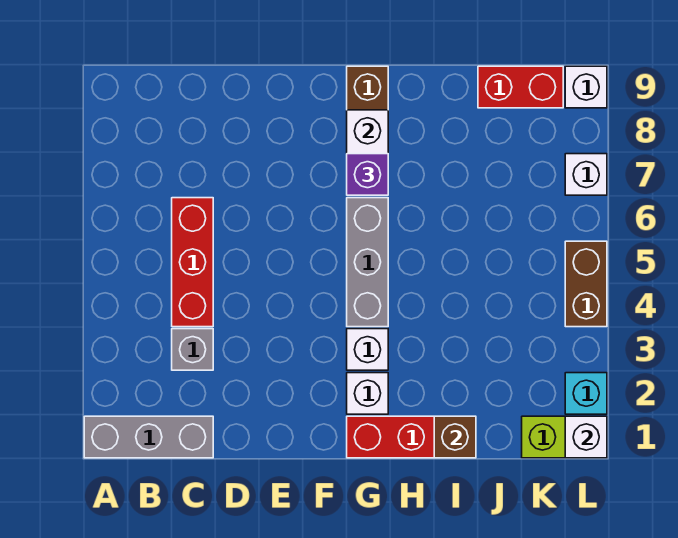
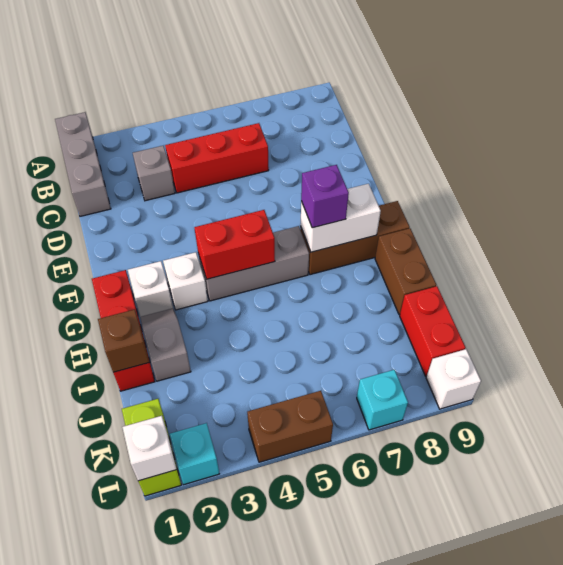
none -> red brick G4:G5 level 2
none -> grey slope H2:I2 level 1 top I
none -> brown brick H9:I9 level 1
white brick L7 level 1 -> cyan brick L7 level 1

